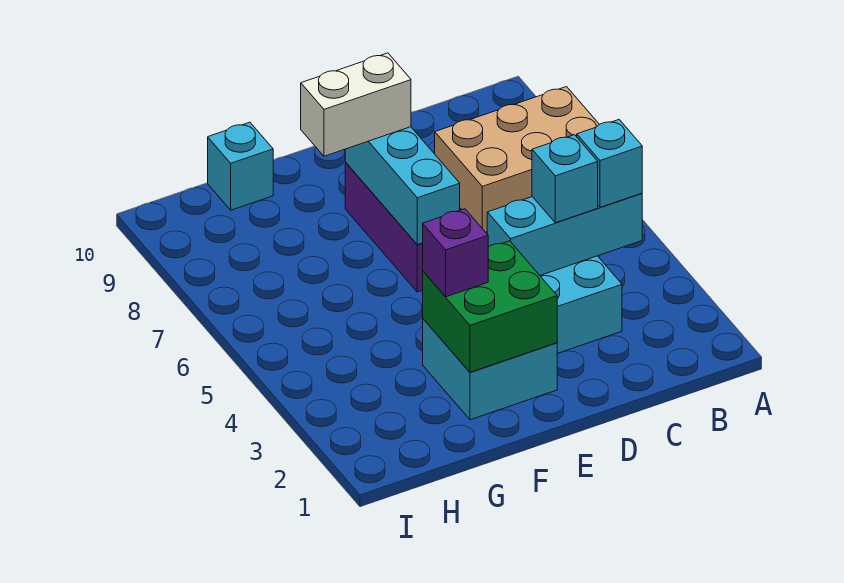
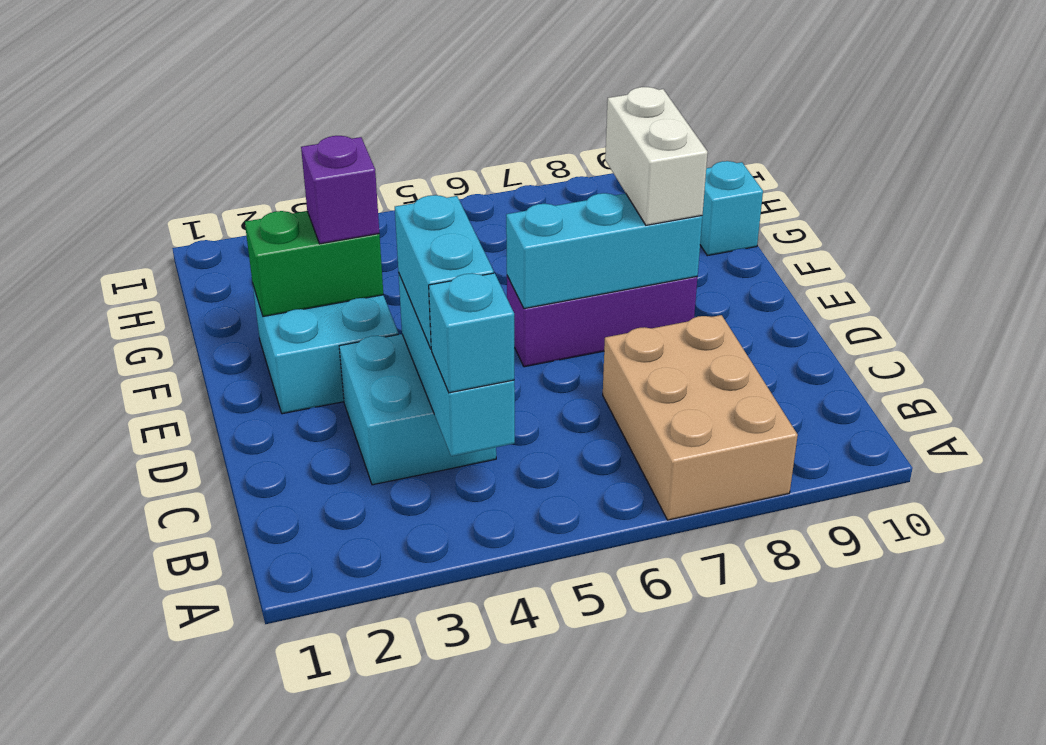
cyan brick C4 level 3 -> cyan brick C4:D4 level 3
green brick E2:F3 level 2 -> green brick F2:F3 level 2

